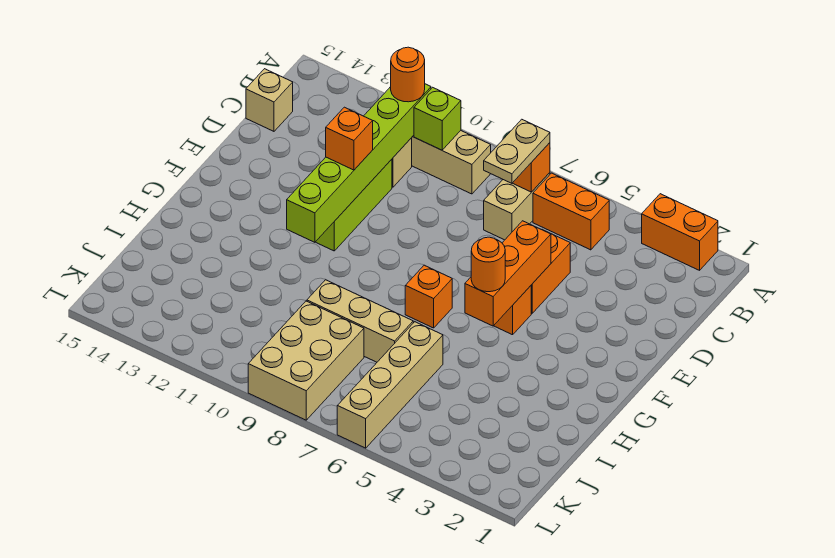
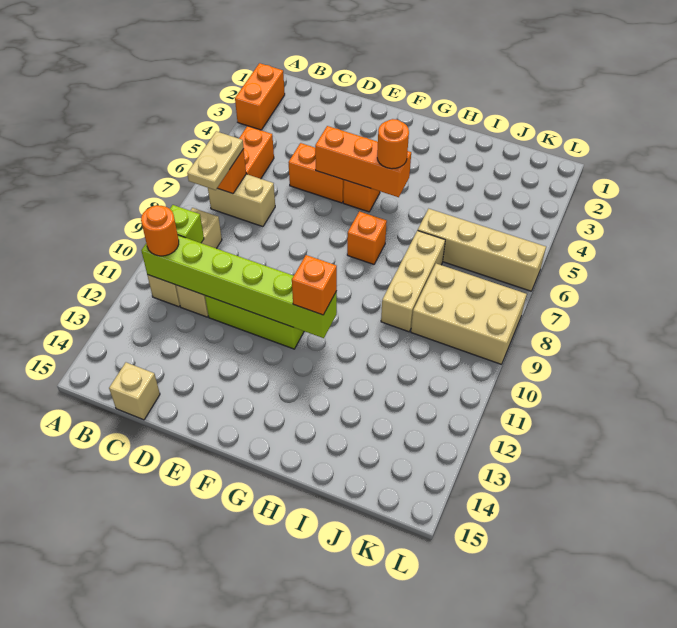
tan plate B7:C7 level 3 -> tan plate B7:B8 level 3
orange brick E11 level 3 -> orange brick G11 level 3

